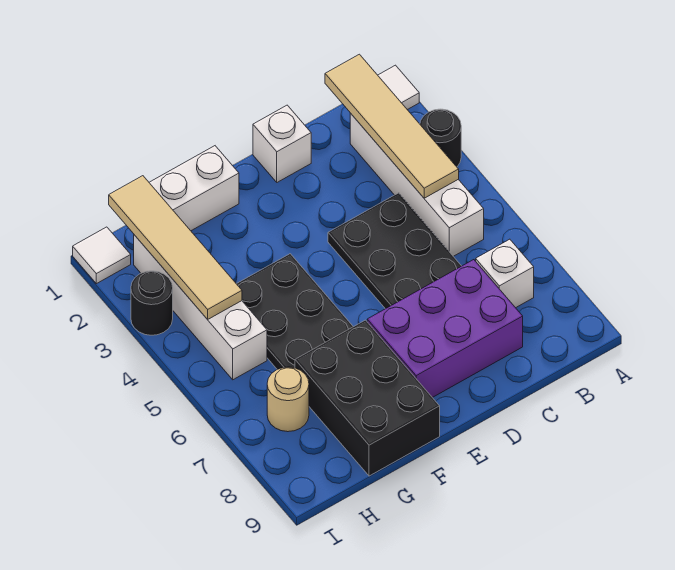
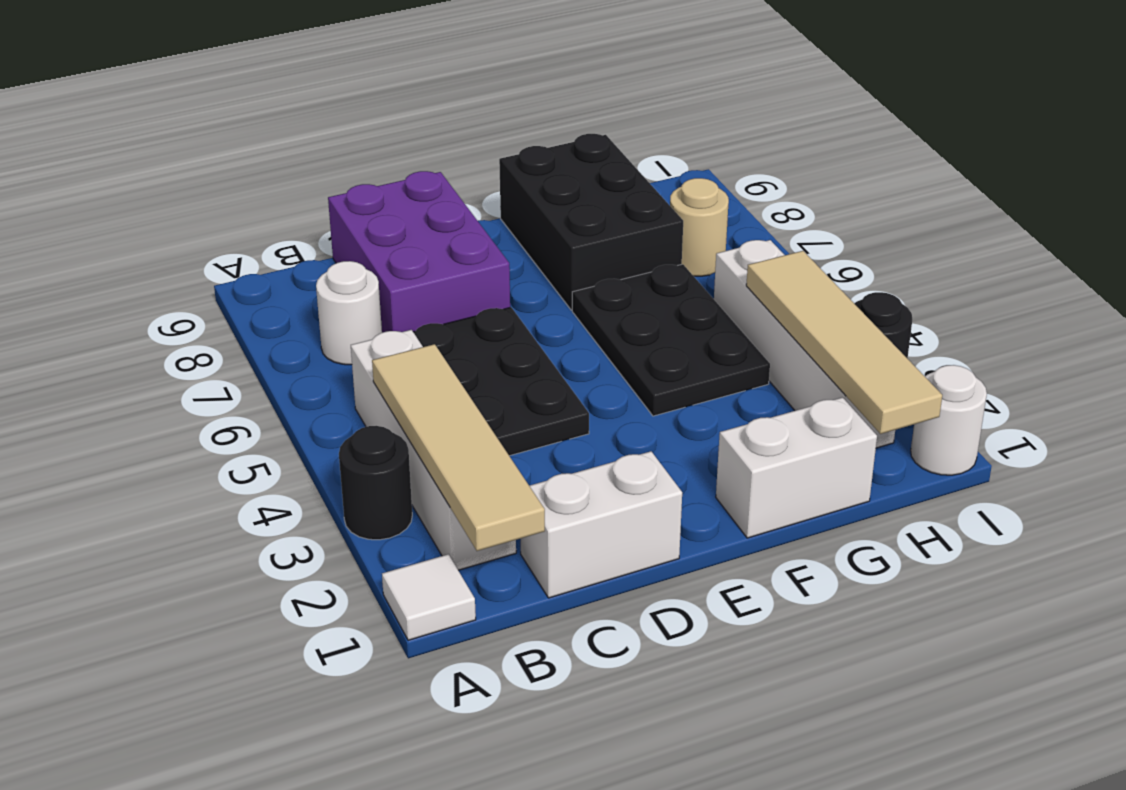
white brick B7 level 1 -> white round brick B7 level 1
purple brick C7:E8 level 1 -> purple brick C7:D9 level 1
white brick D1 level 1 -> white brick C1:D1 level 1
white tile I1 level 1 -> white round brick I1 level 1

